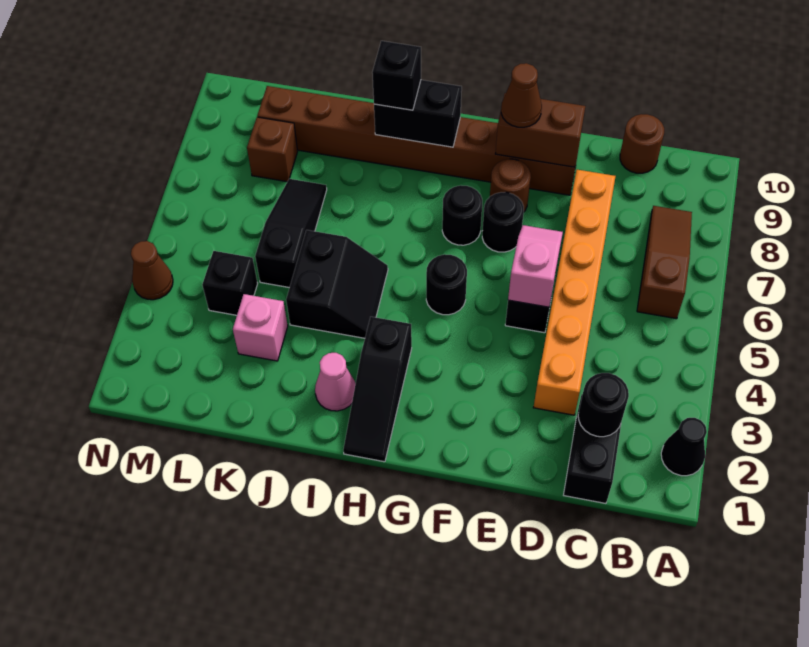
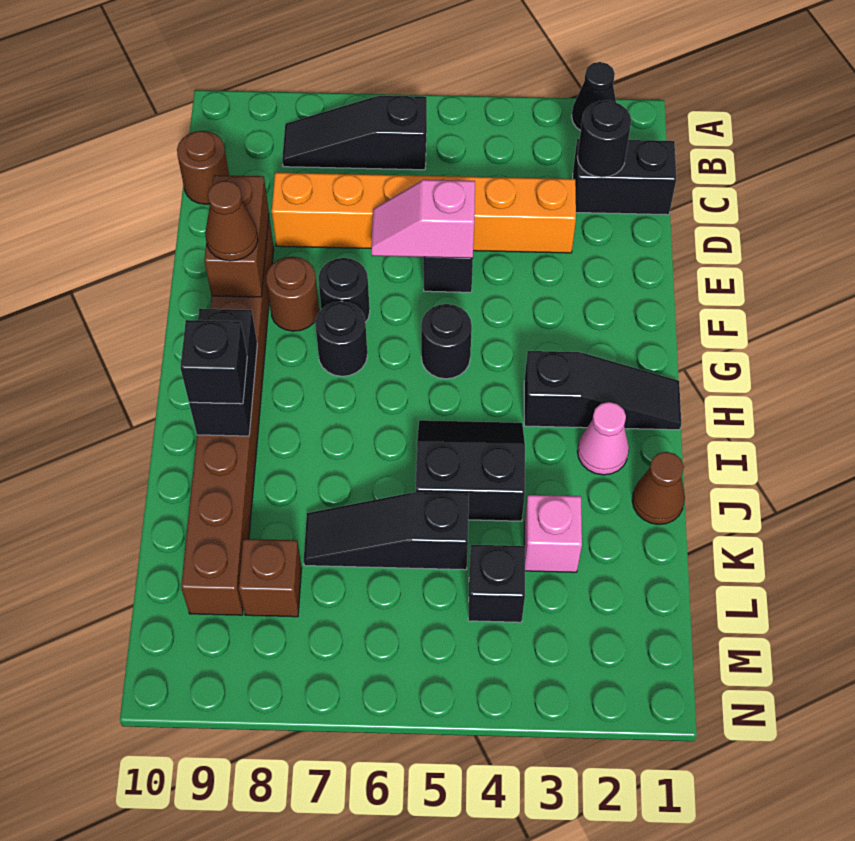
brown slope B6:B8 level 1 top 6 -> black slope B6:B8 level 1 top 6
brown cone N4 level 1 -> brown cone J1 level 1

